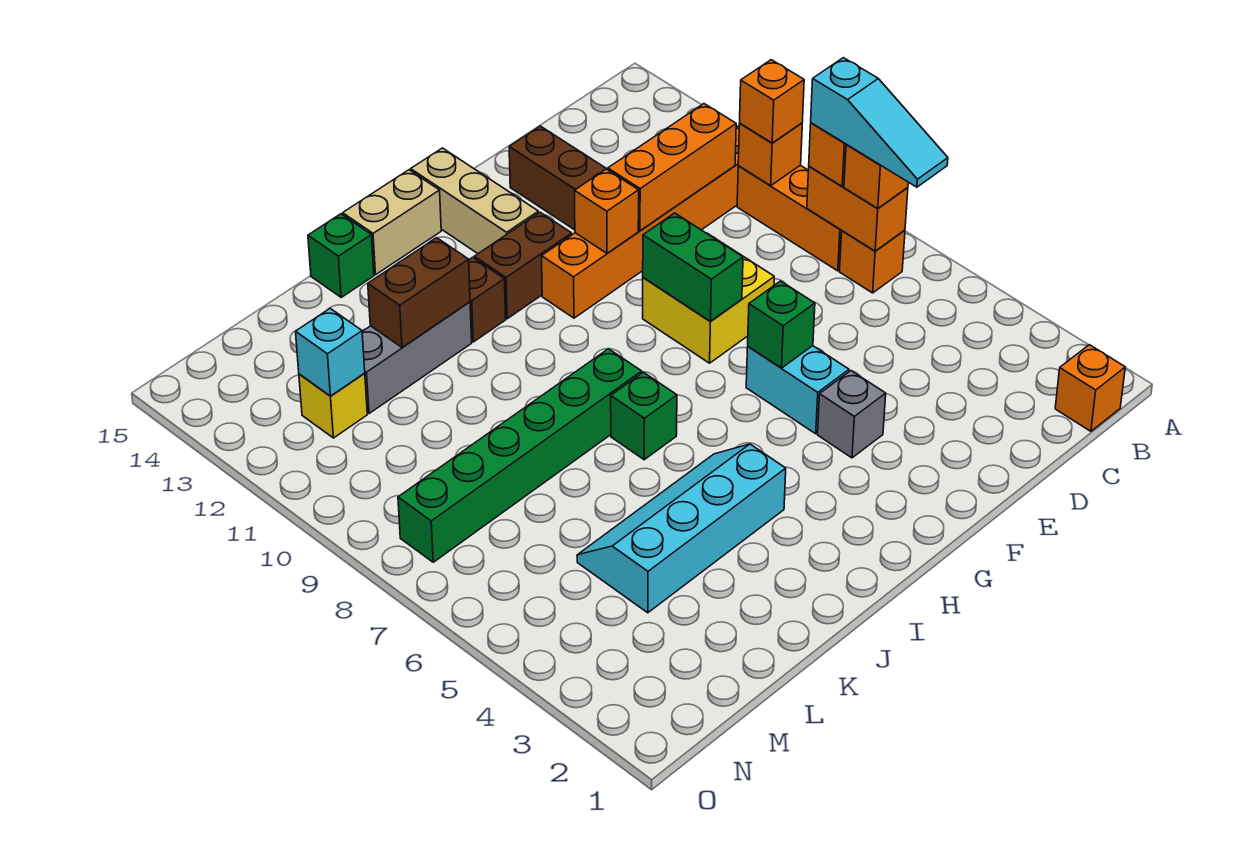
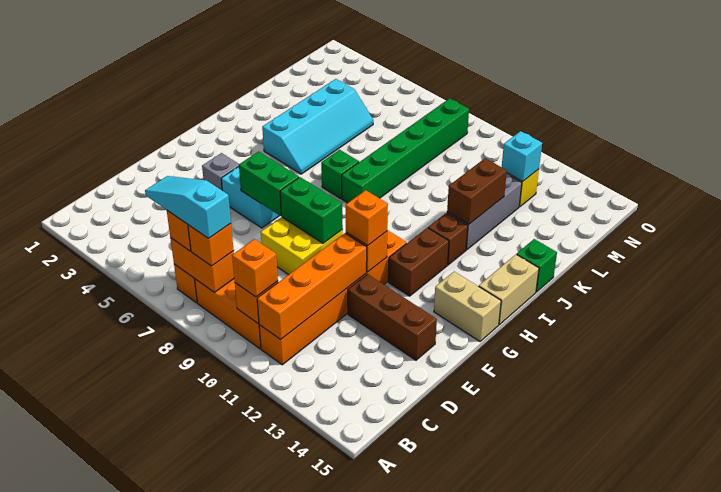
orange brick B1 level 1 -> orange brick F11 level 3
orange brick C11:E11 level 2 -> orange brick B11:E11 level 2
green brick F6 level 2 -> green brick F6:F7 level 2
tan brick G13:G15 level 1 -> tan brick G14:G15 level 1

